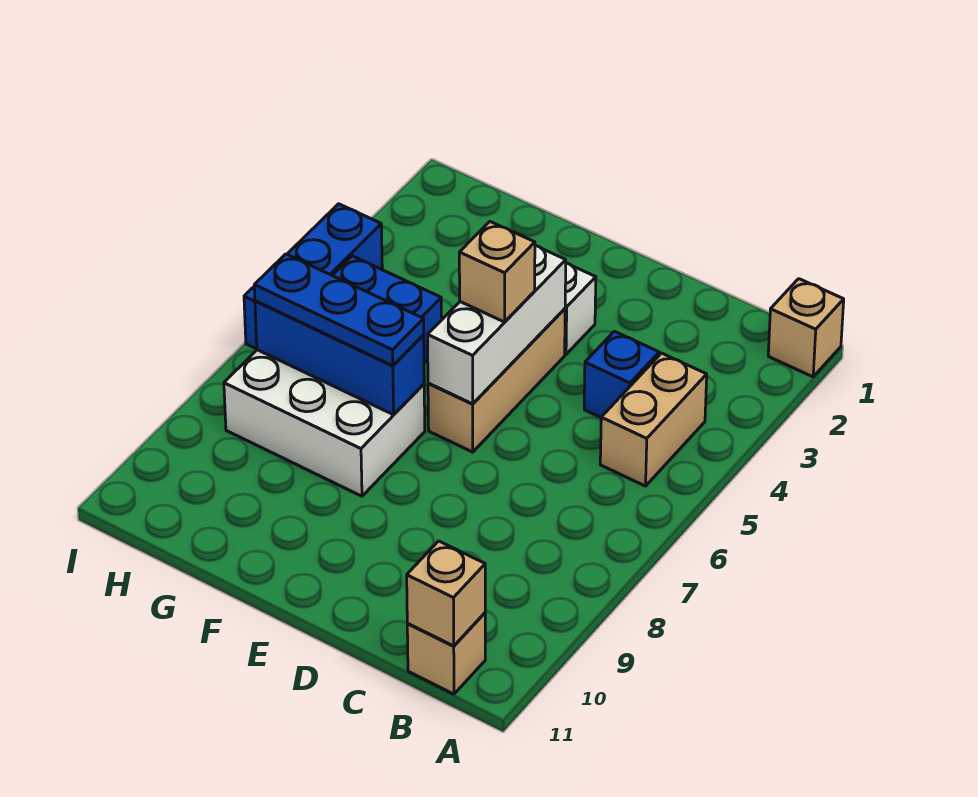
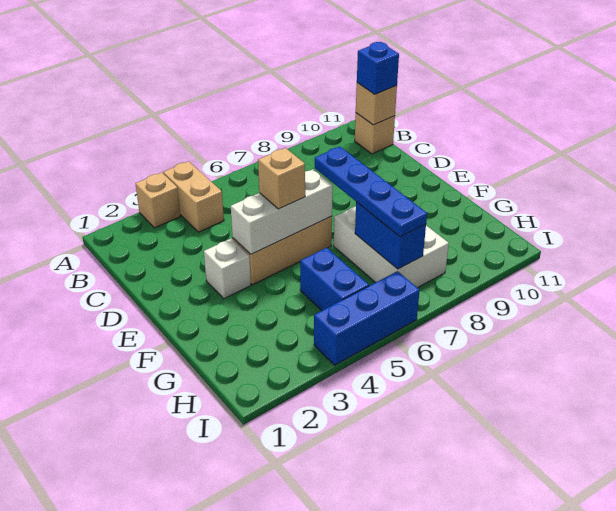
tan brick A1 level 1 -> tan brick A3 level 1
tan brick B4:B5 level 1 -> tan brick A4:B4 level 1
blue brick C4 level 1 -> blue brick B11 level 3
blue brick F7:H7 level 2 -> blue brick G7:H7 level 2
blue plate F7:H7 level 3 -> blue plate E7:H7 level 3

